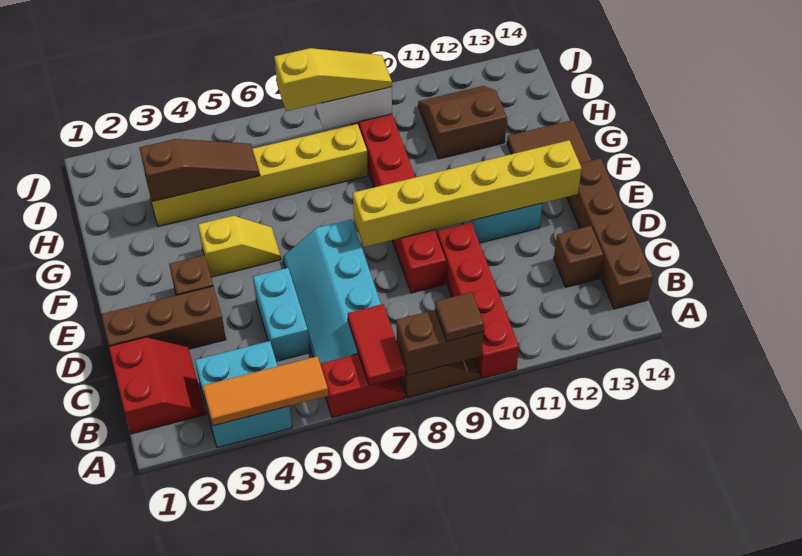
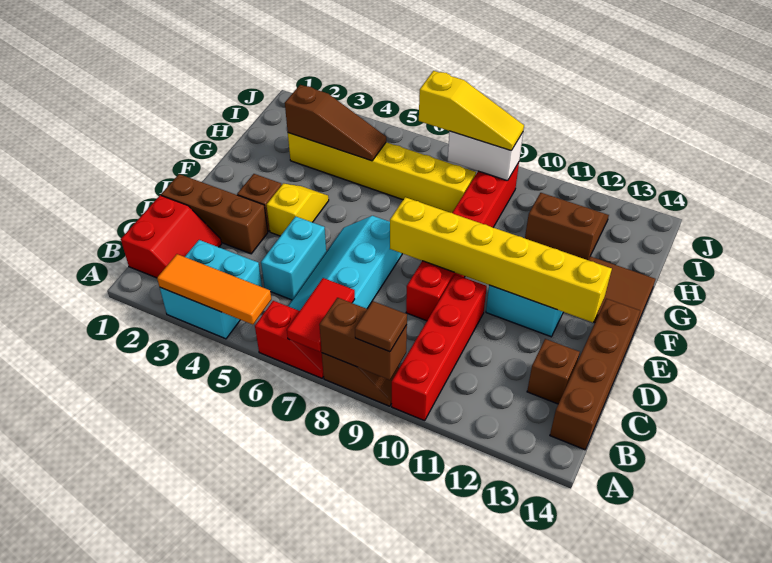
yellow slope F4:F5 level 1 top 4 -> yellow slope E4:F4 level 1 top E

